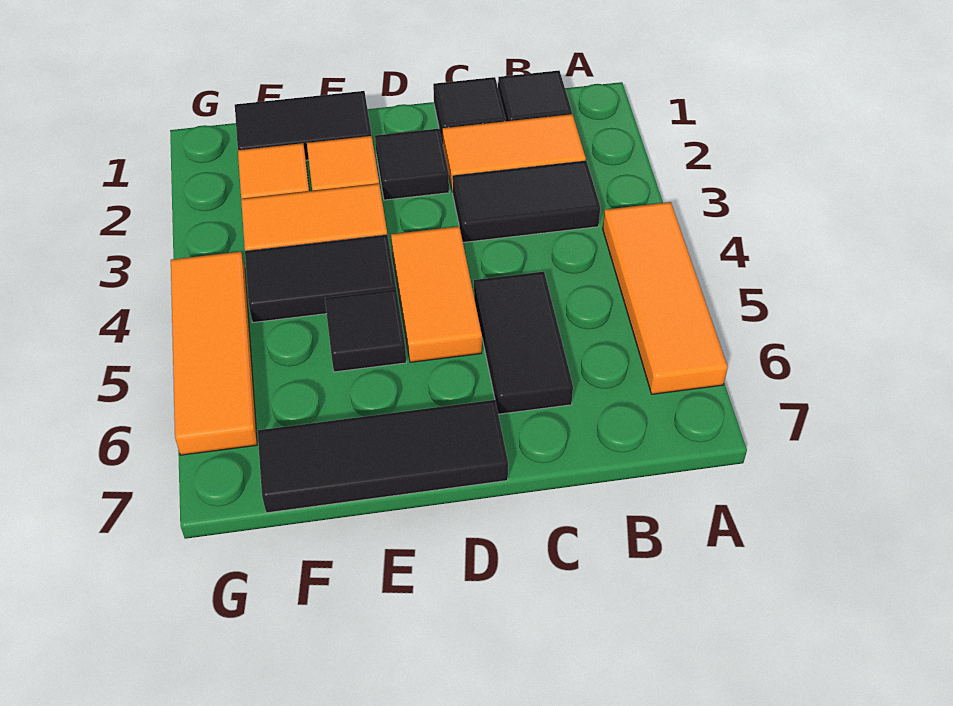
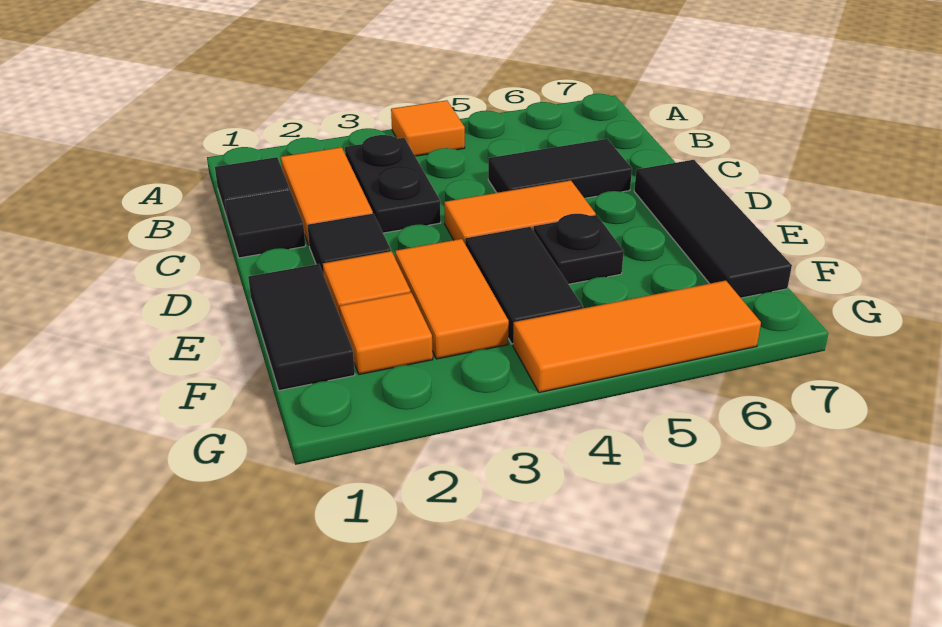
orange tile A4:A6 level 1 -> orange tile A4 level 1
black tile B3:C3 level 1 -> black plate B3:C3 level 1
black tile E5 level 1 -> black plate E5 level 1

